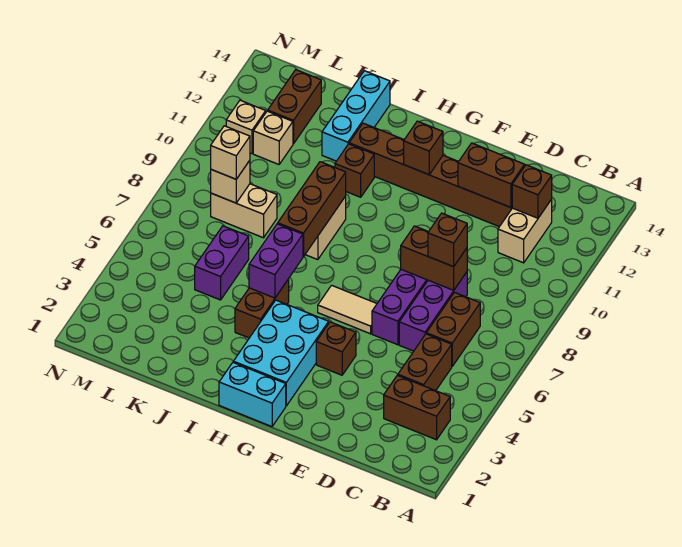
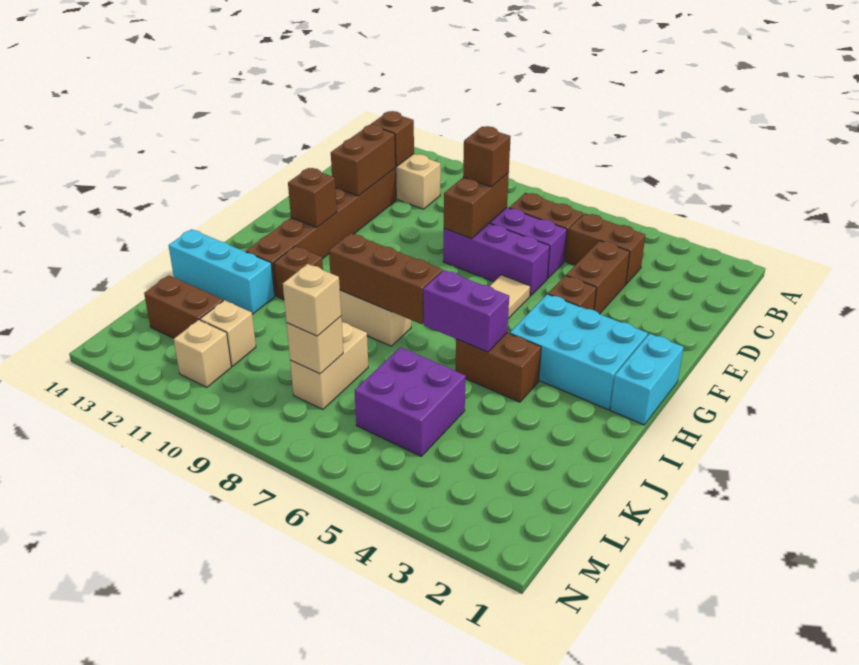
brown brick B3:C3 level 1 -> brown brick D4:E4 level 1
purple brick K5:K6 level 1 -> purple brick K5:L6 level 1

